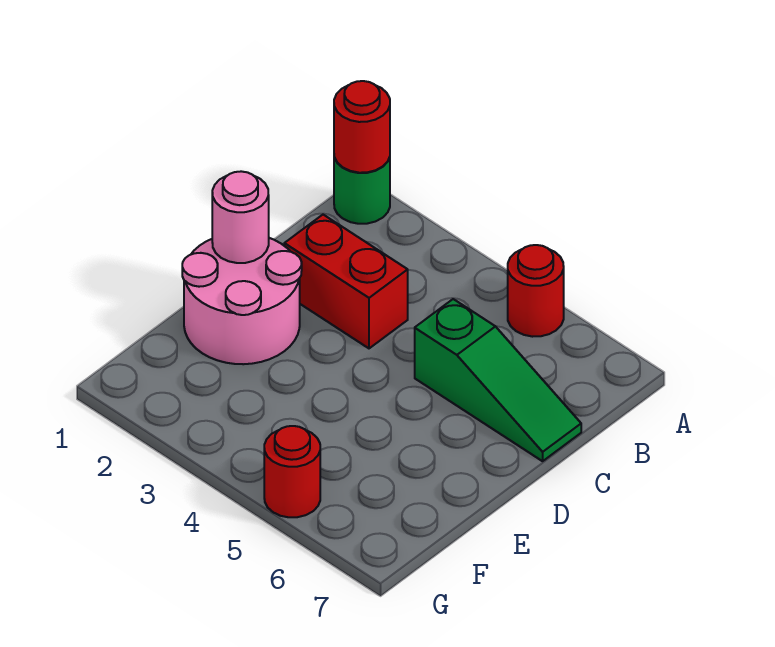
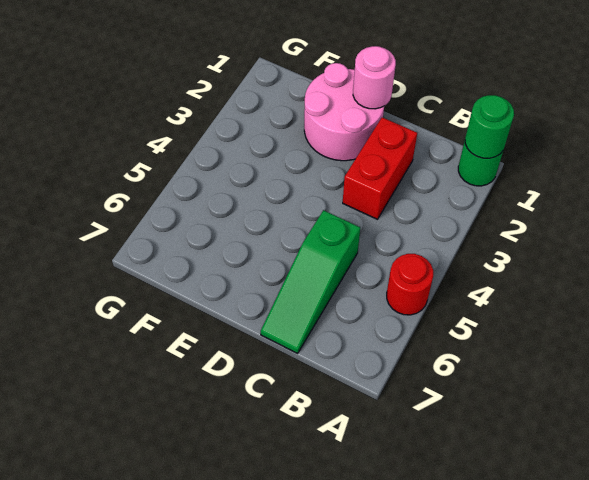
red round brick A1 level 2 -> green round brick A1 level 2
red round brick G5 level 1 -> none

